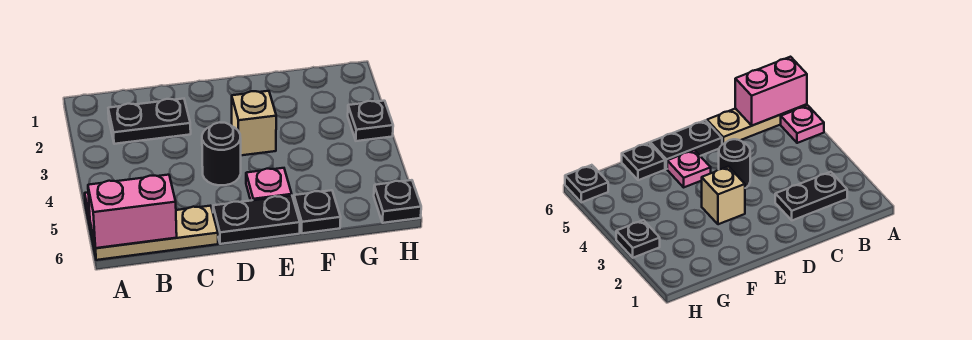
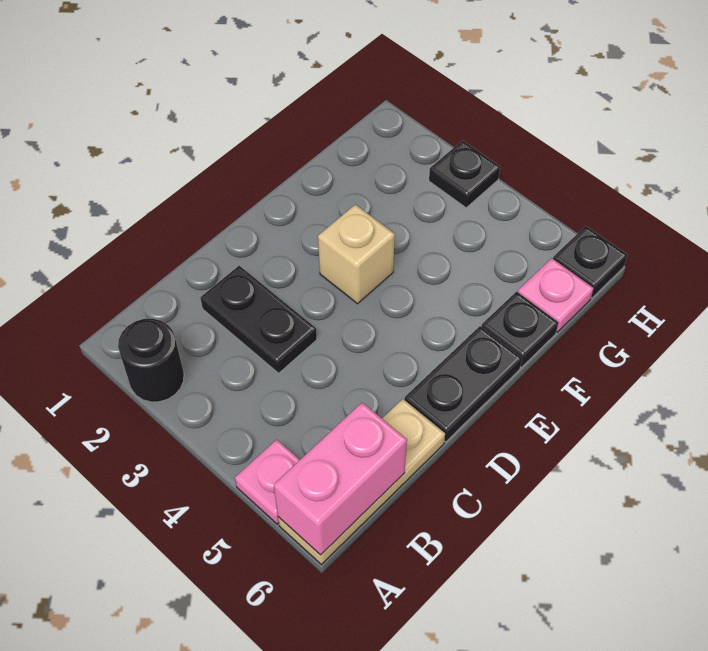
black plate B2:C2 level 1 -> black plate C2:C3 level 1
black round brick D4 level 1 -> black round brick A2 level 1
pink plate E5 level 1 -> pink plate G6 level 1

